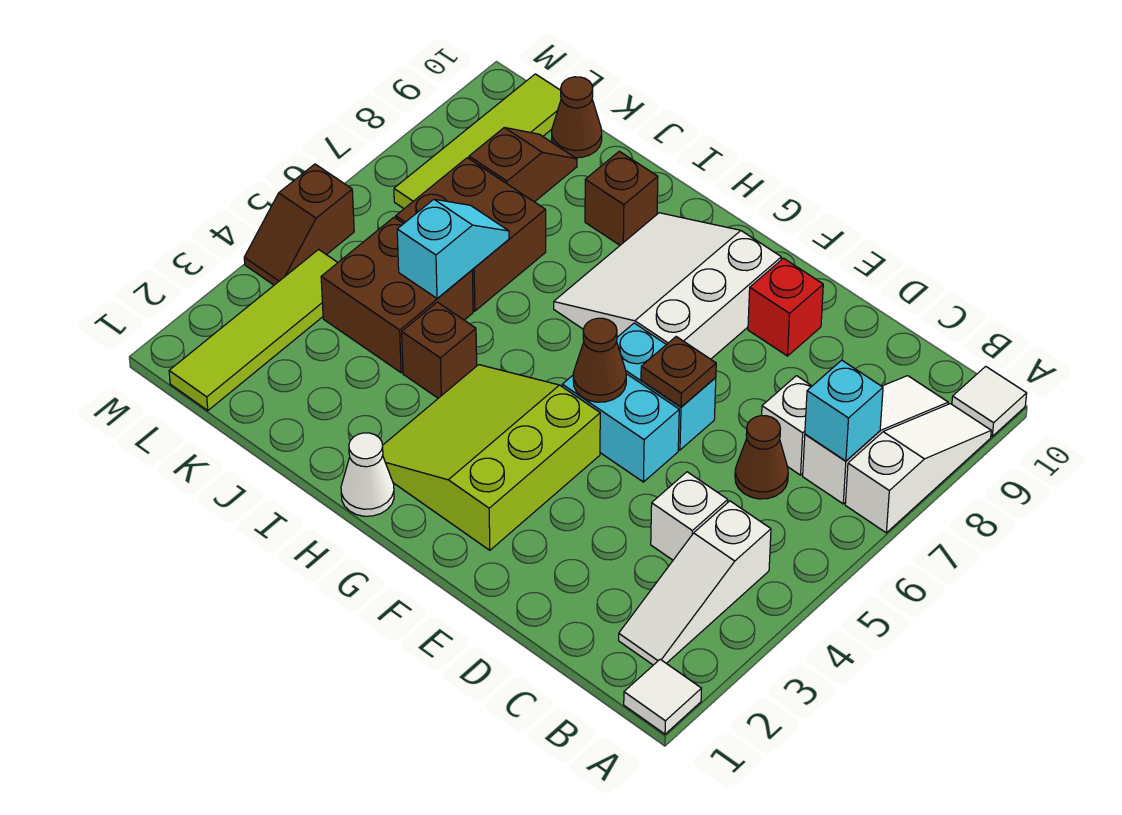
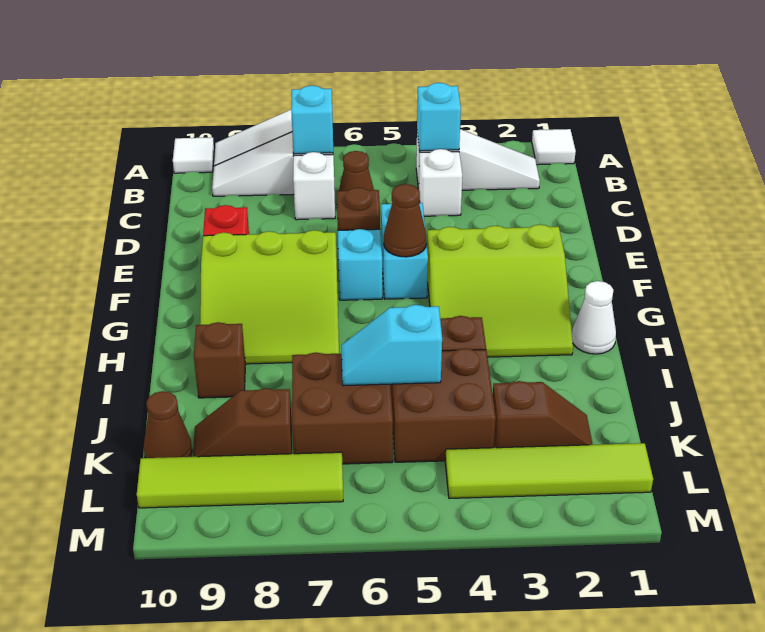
none -> cyan brick B4 level 2
white slope F7:H9 level 1 top F -> lime slope F7:H9 level 1 top F
brown slope M4:M5 level 1 top 5 -> brown slope K2:K3 level 1 top 3

